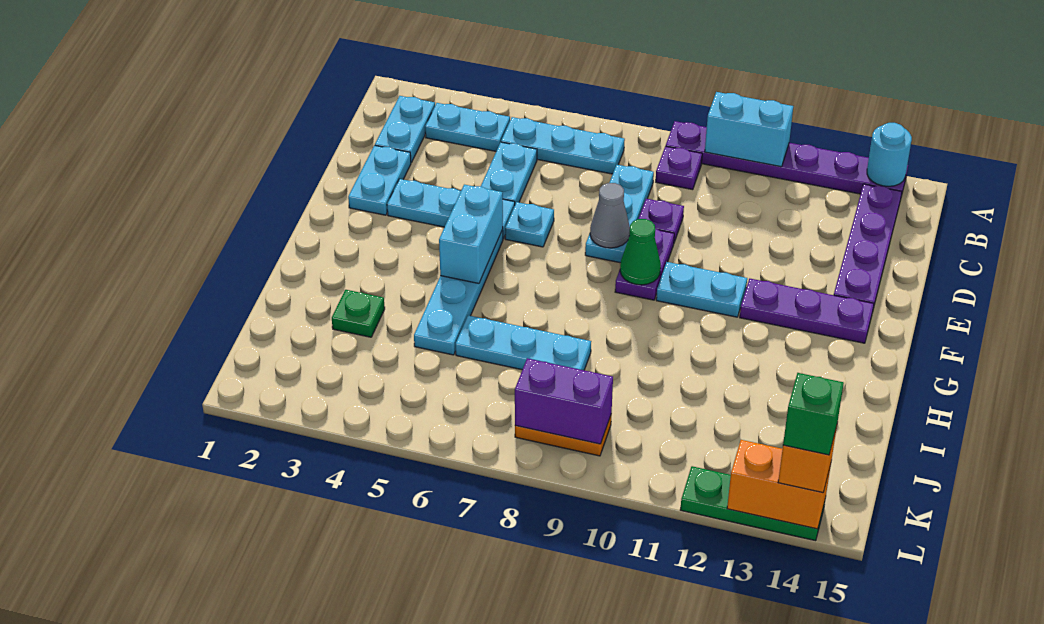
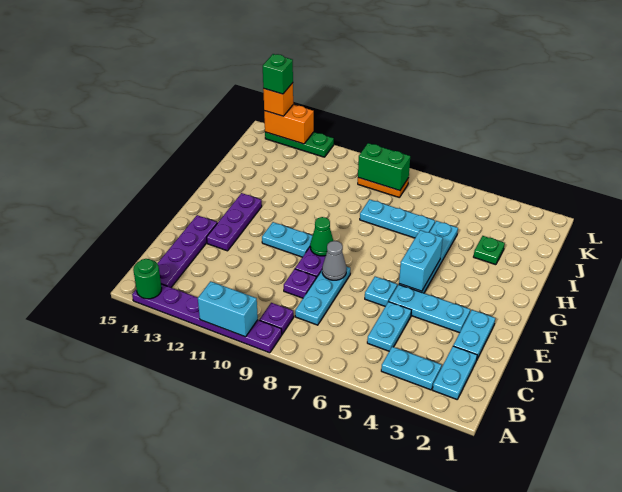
cyan round brick A14 level 2 -> green round brick A14 level 2
cyan plate B5:B7 level 1 -> none
purple plate F12:F14 level 1 -> purple plate E13:G13 level 1
purple brick K8:K9 level 2 -> green brick K8:K9 level 2

